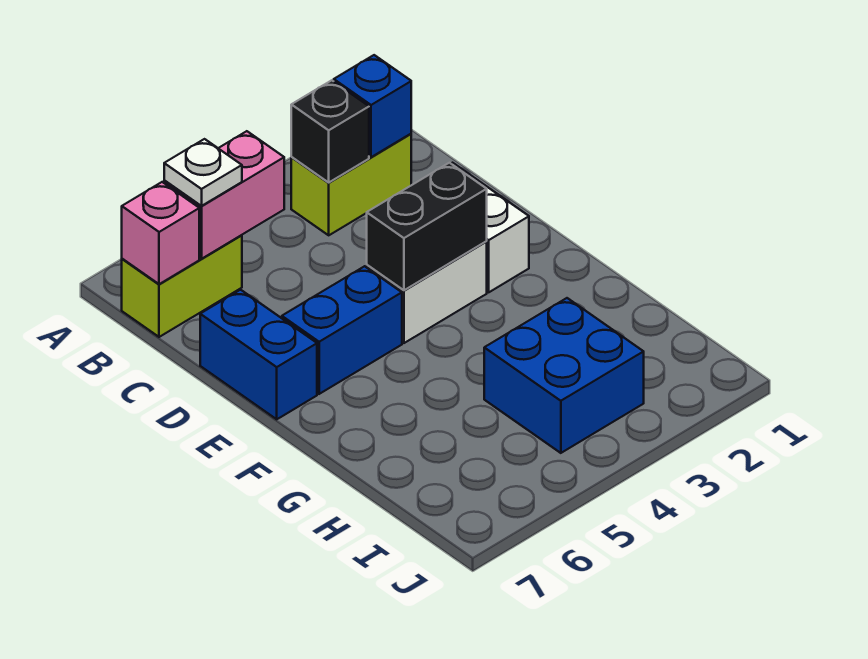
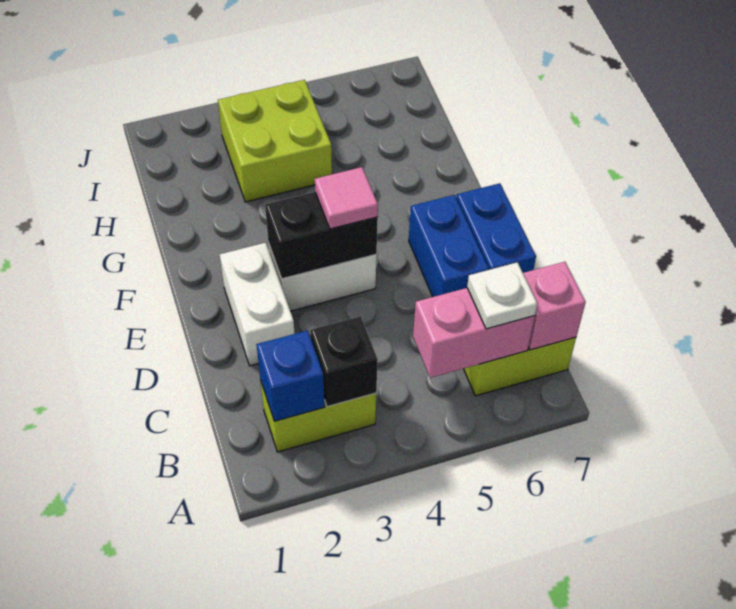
none -> pink tile E4 level 3
blue brick E5:E6 level 1 -> blue brick D6:E6 level 1
blue brick H3:I4 level 1 -> lime brick H3:I4 level 1

